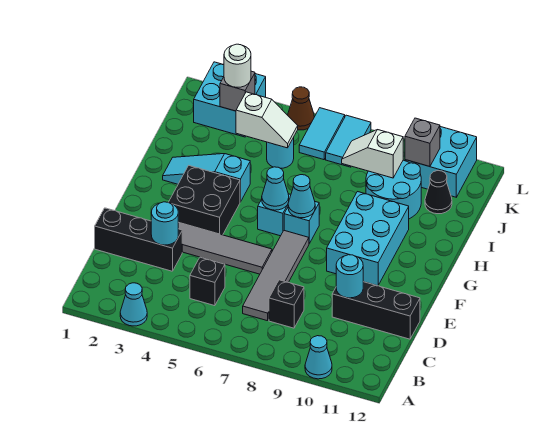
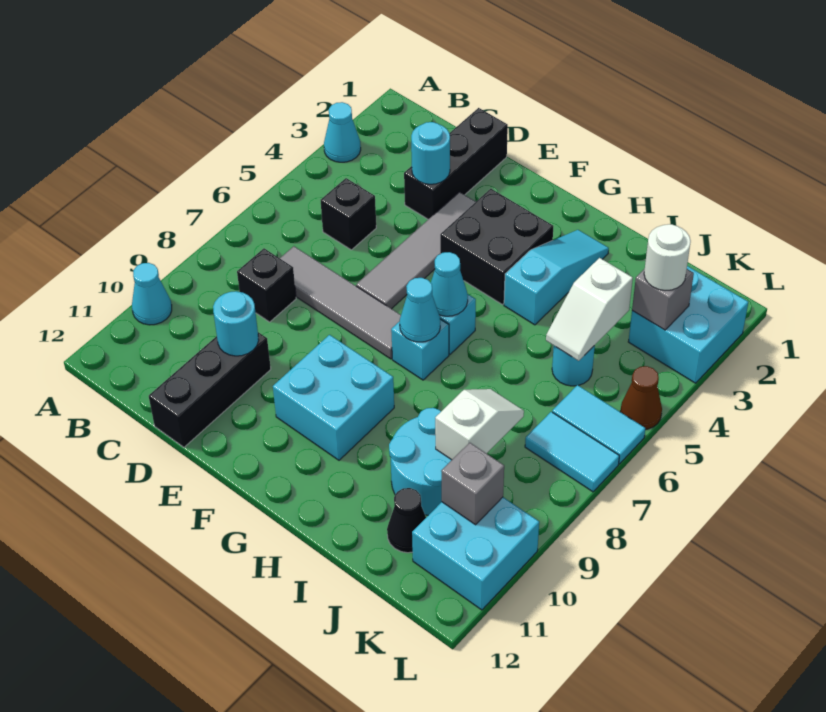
cyan brick F9:H10 level 1 -> cyan brick F9:G10 level 1

